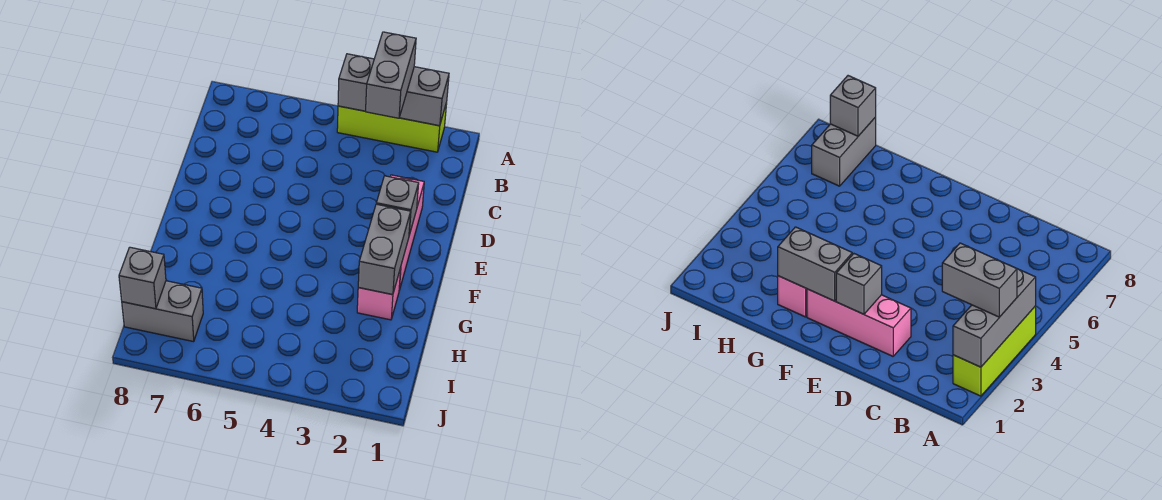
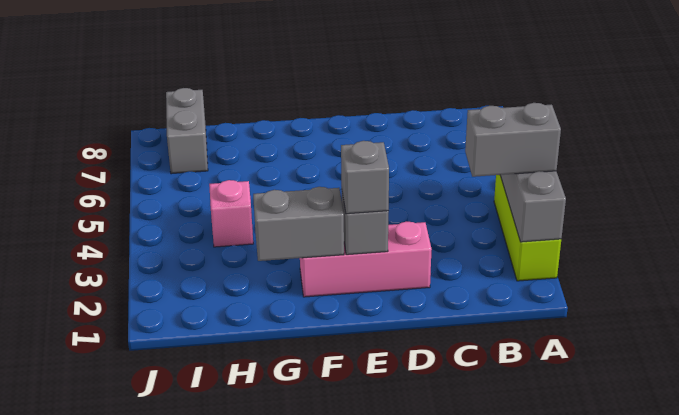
pink brick G2 level 1 -> pink brick H4 level 1
grey brick I8 level 2 -> grey brick E2 level 3

